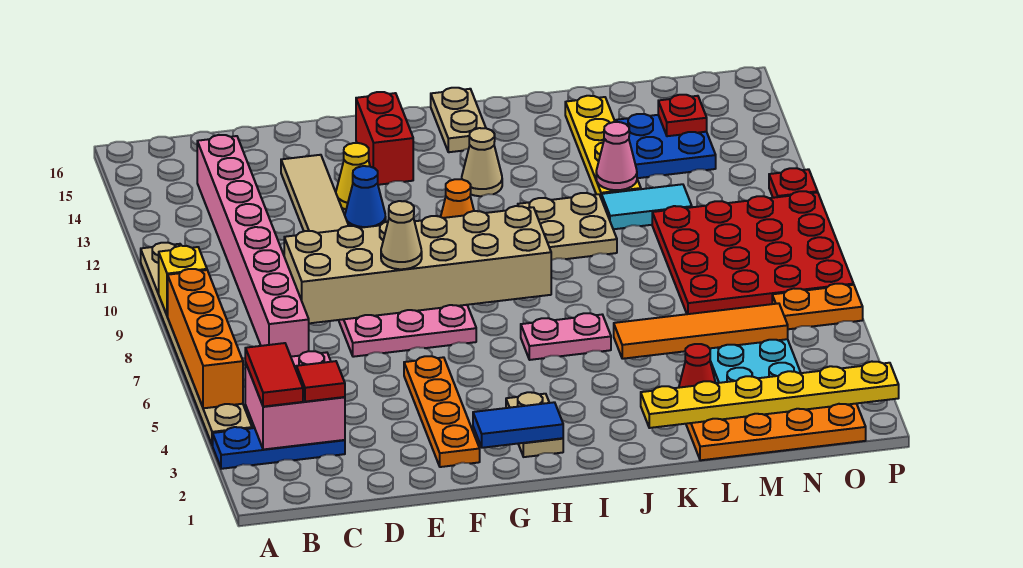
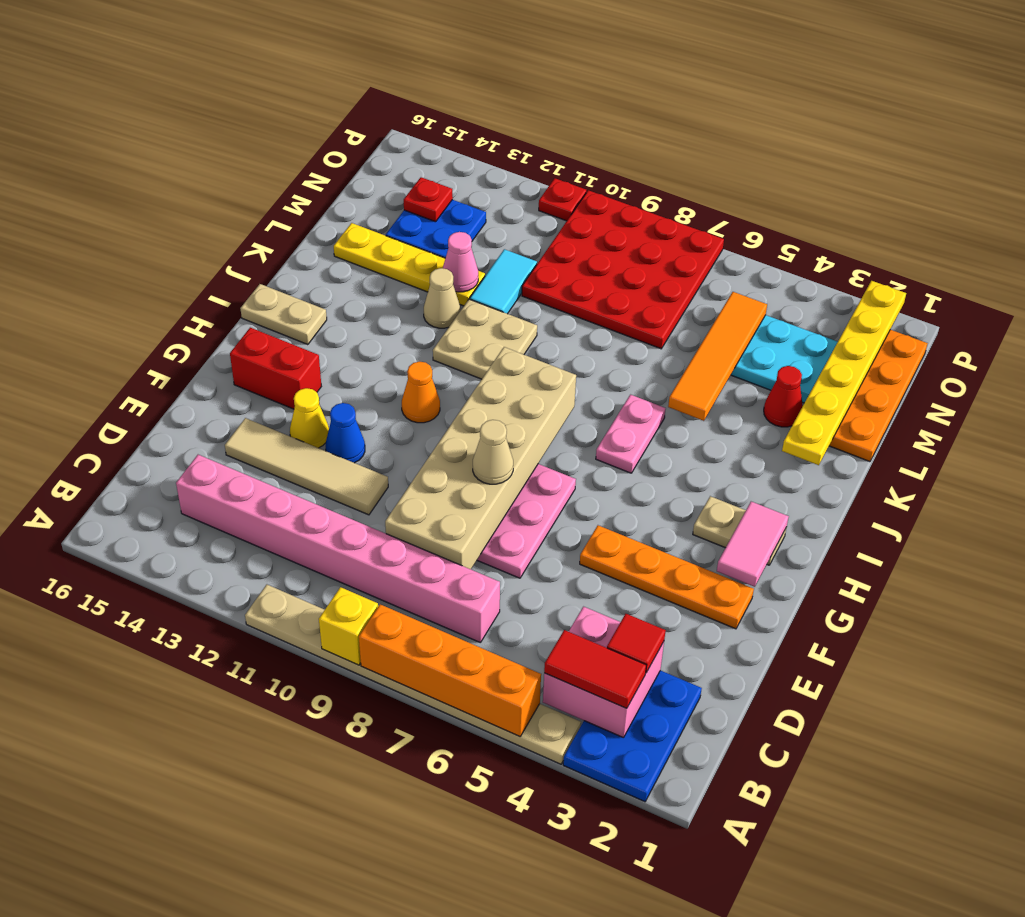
blue plate A3:C3 level 1 -> blue plate A2:C3 level 1
blue tile G2:H2 level 2 -> pink tile G2:H2 level 2
tan cone I13 level 1 -> tan cone K12 level 1
orange plate O6:P6 level 1 -> none

